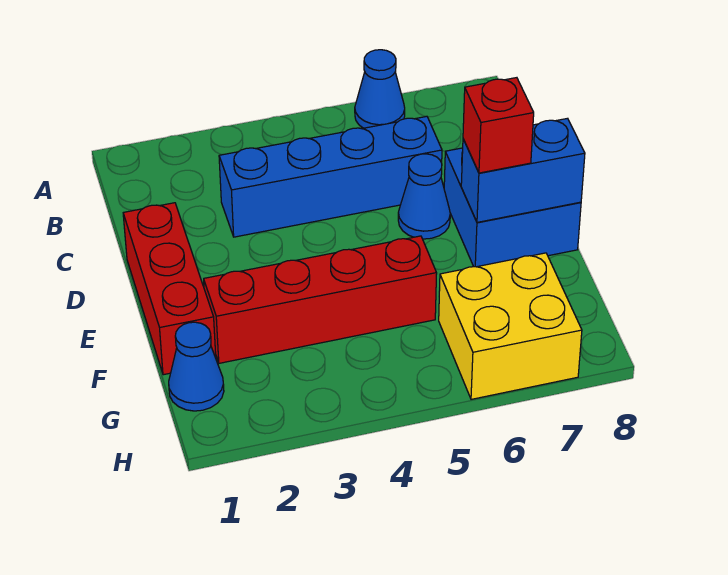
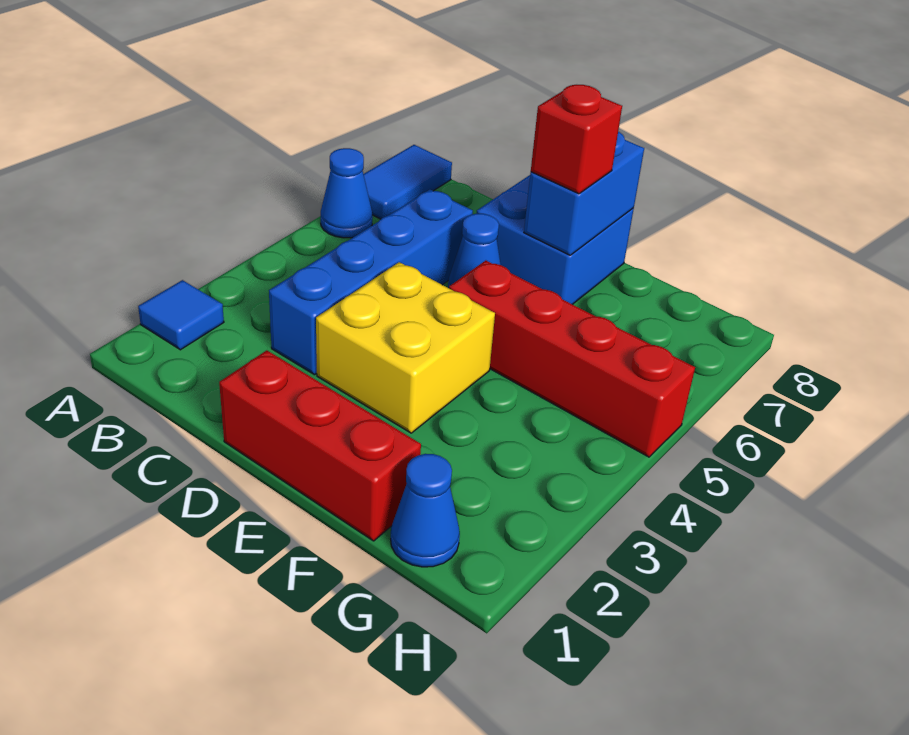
none -> blue tile A2 level 1
none -> blue tile A7:A8 level 1
red brick F2:F5 level 1 -> red brick E5:H5 level 1
yellow brick G6:H7 level 1 -> yellow brick D3:E4 level 1

